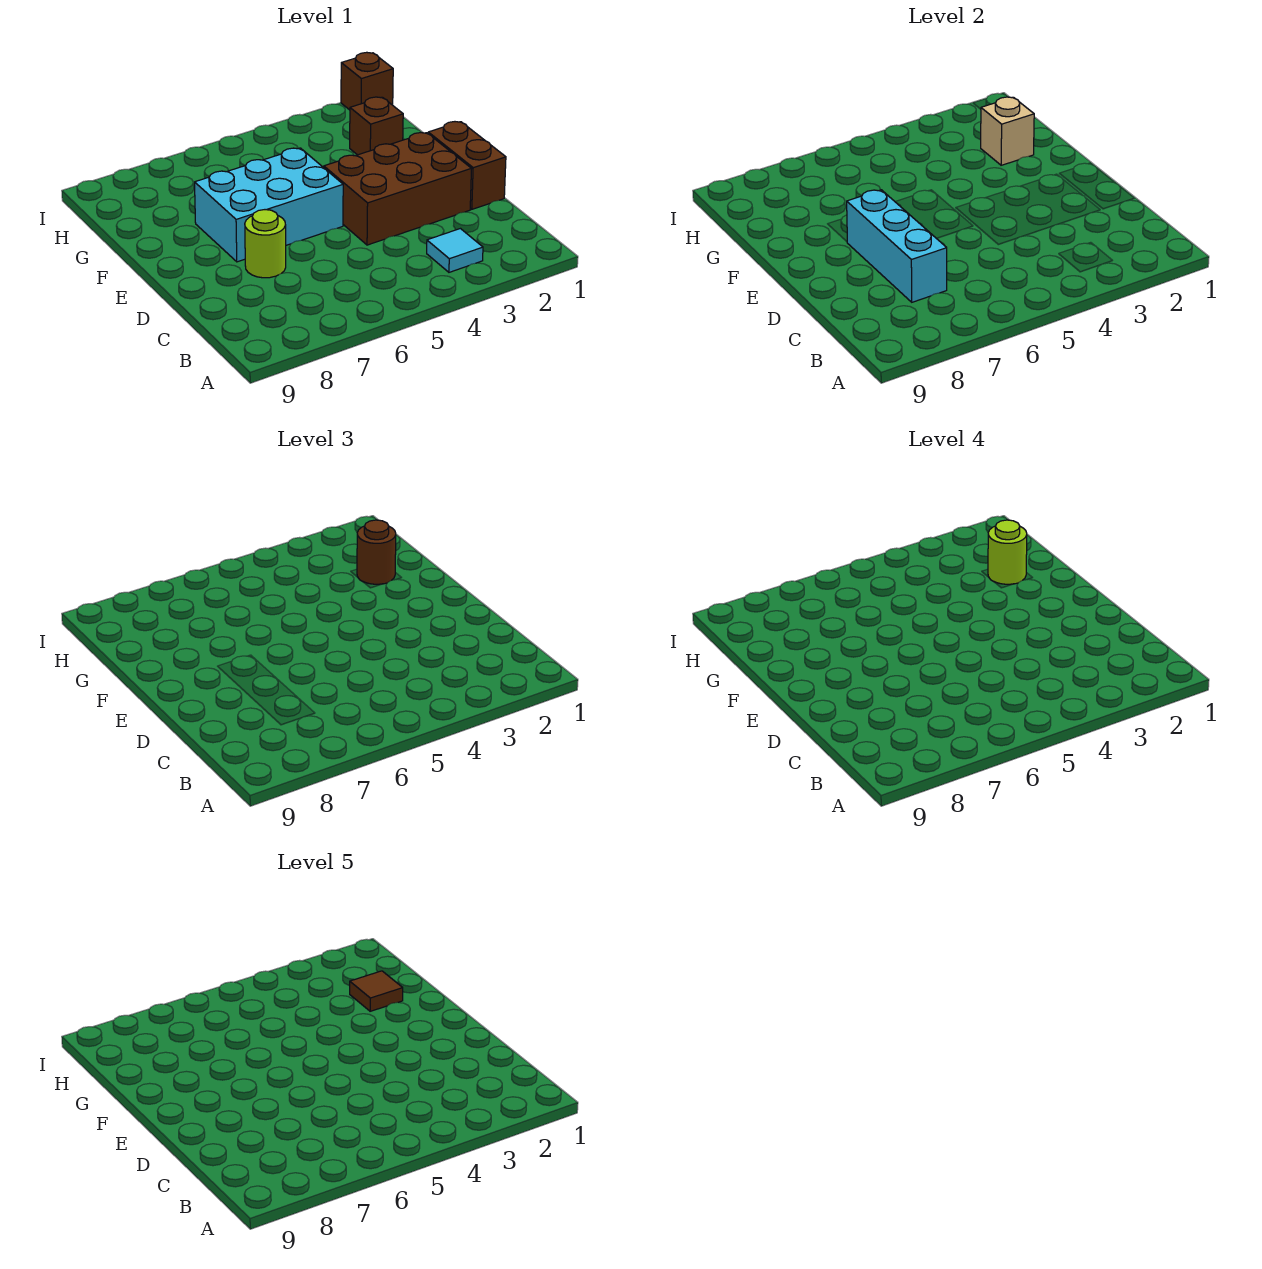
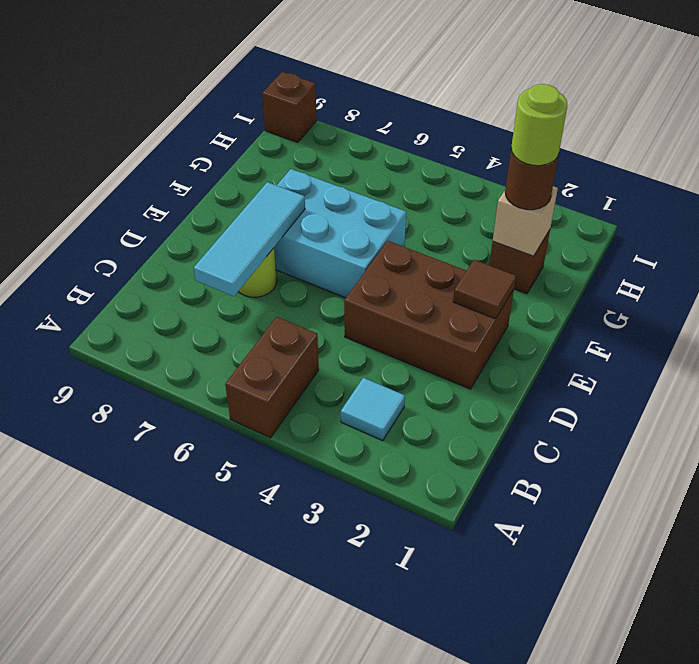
cyan brick C7:E7 level 2 -> cyan tile C7:E7 level 2
brown brick D1:E1 level 1 -> brown brick A5:B5 level 1
brown tile G2 level 5 -> brown tile E2 level 2
brown brick I1 level 1 -> brown brick I9 level 1

